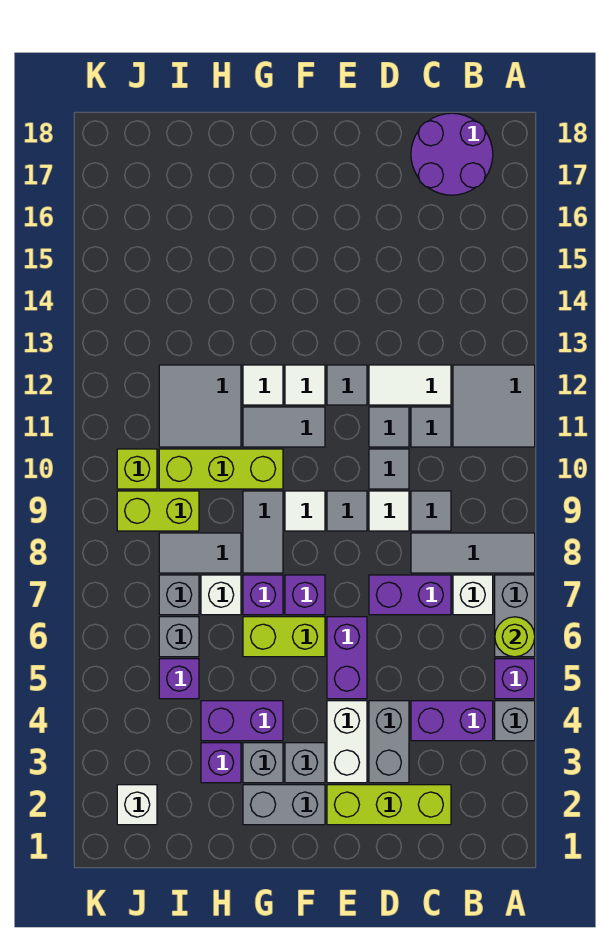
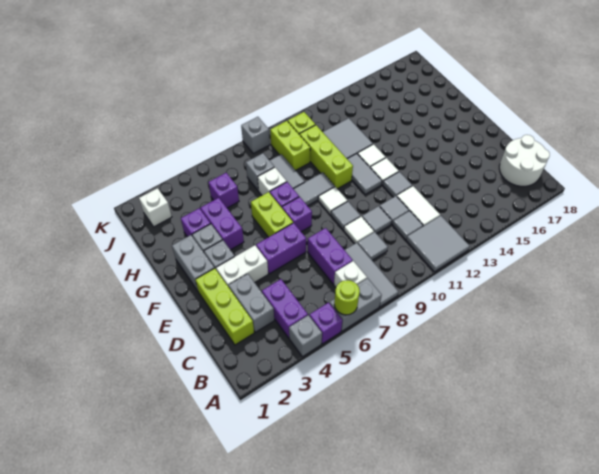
purple round brick B17:C18 level 1 -> white round brick B17:C18 level 1
grey brick D3:D4 level 1 -> grey brick C3:D3 level 1
grey brick I6 level 1 -> grey brick K8 level 1

